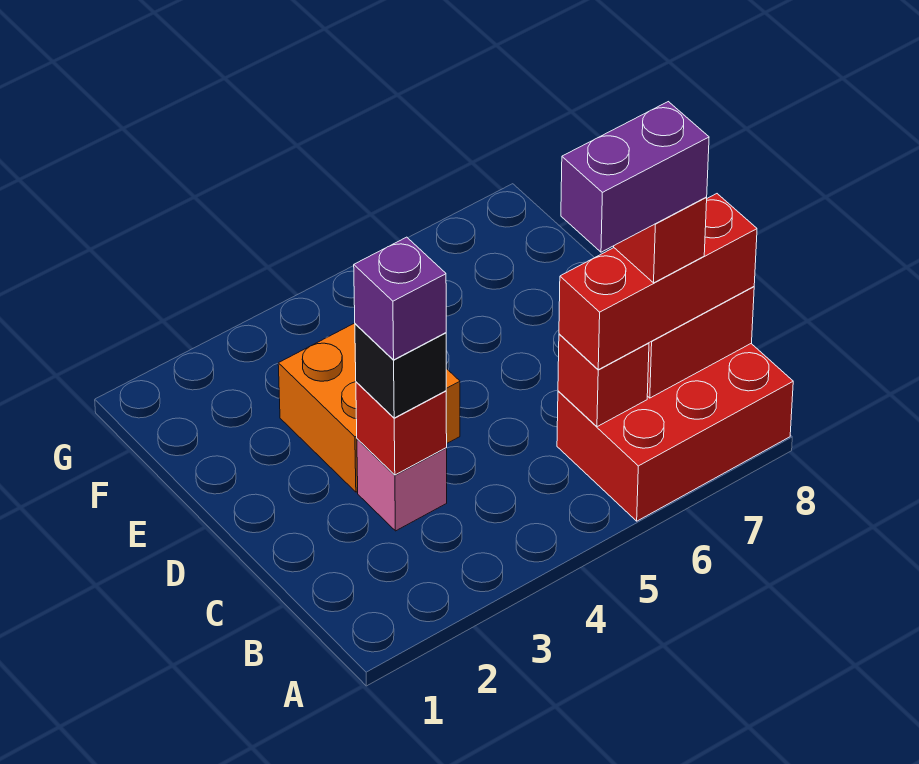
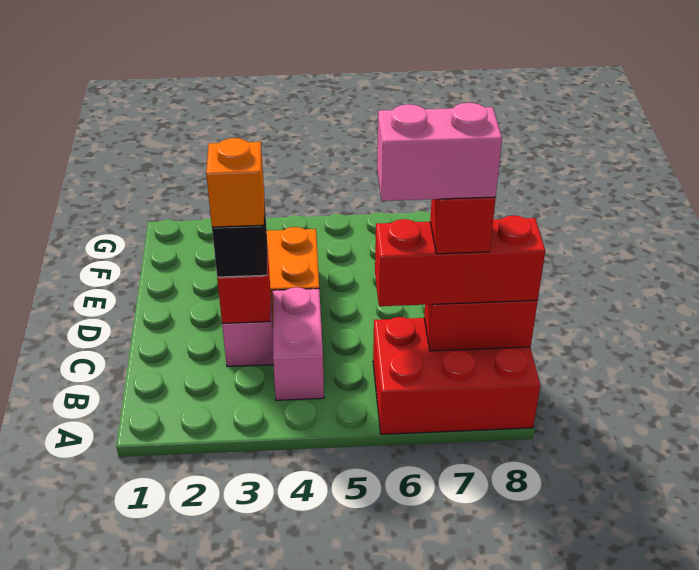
none -> pink brick B4:C4 level 1
red brick B6 level 2 -> none
purple brick B6:B7 level 5 -> pink brick B6:B7 level 5
purple brick C3 level 4 -> orange brick C3 level 4

